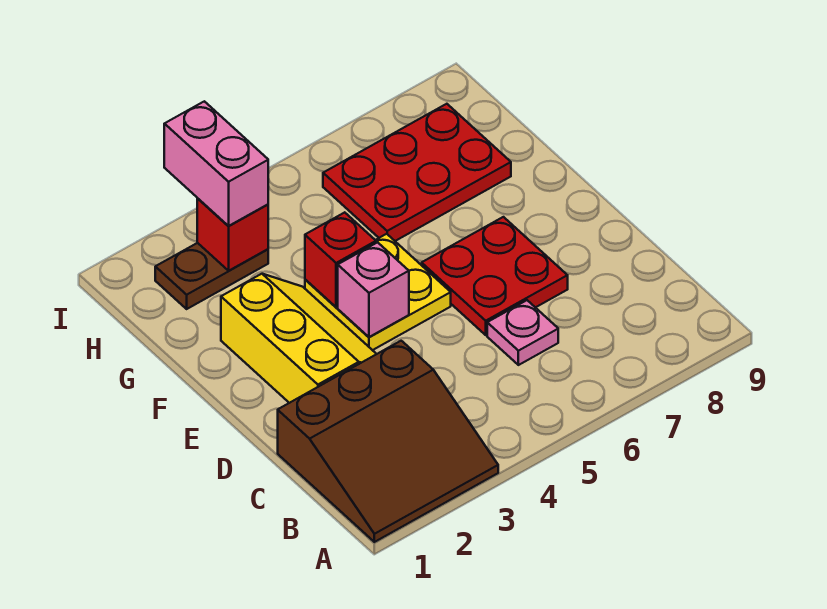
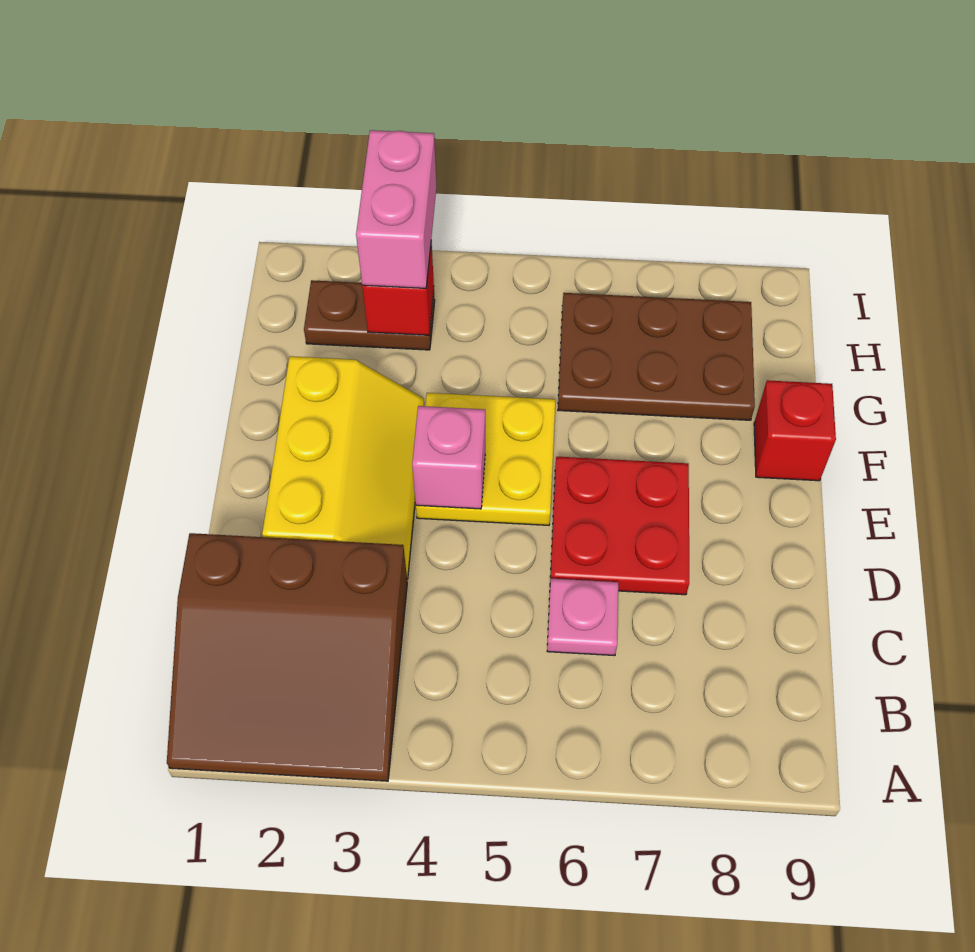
red brick F4 level 2 -> red brick F9 level 1
red plate G6:H8 level 1 -> brown plate G6:H8 level 1

